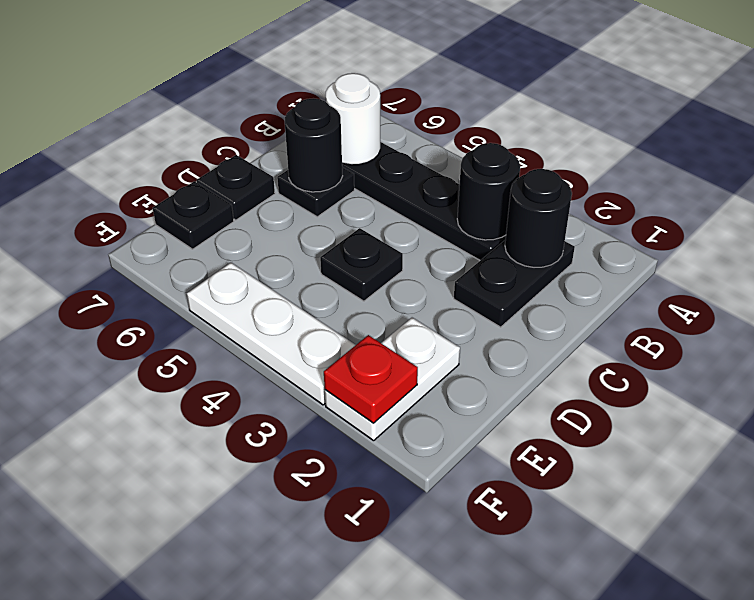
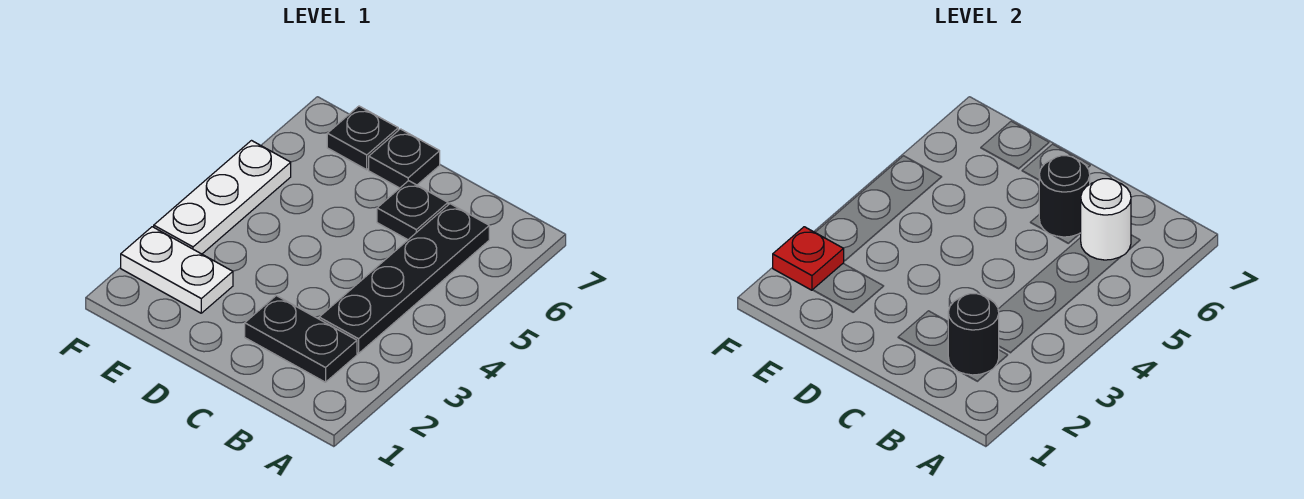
black round brick B3 level 2 -> none
black plate D4 level 1 -> none

